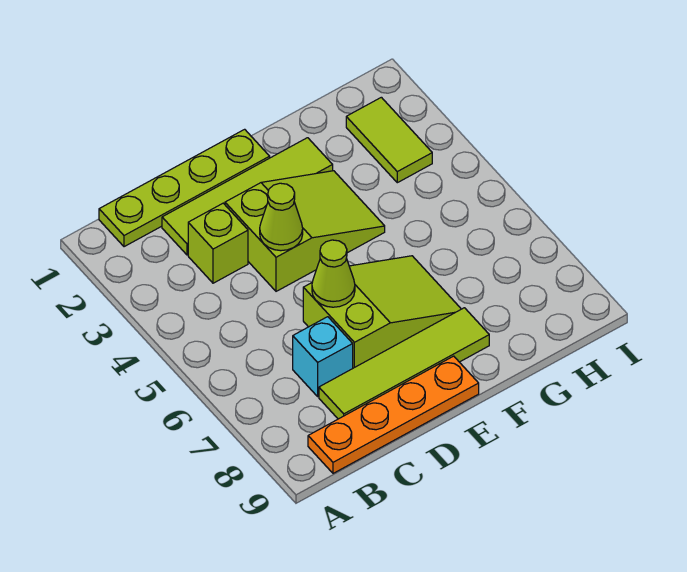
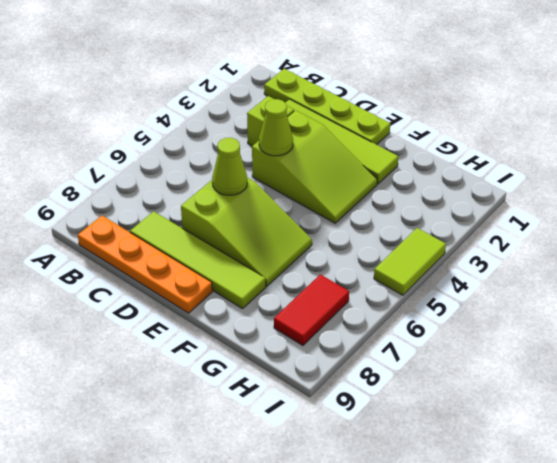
cyan brick C7 level 1 -> none
lime tile H2:H3 level 1 -> lime tile I4:I5 level 1
none -> red tile H7:H8 level 1

